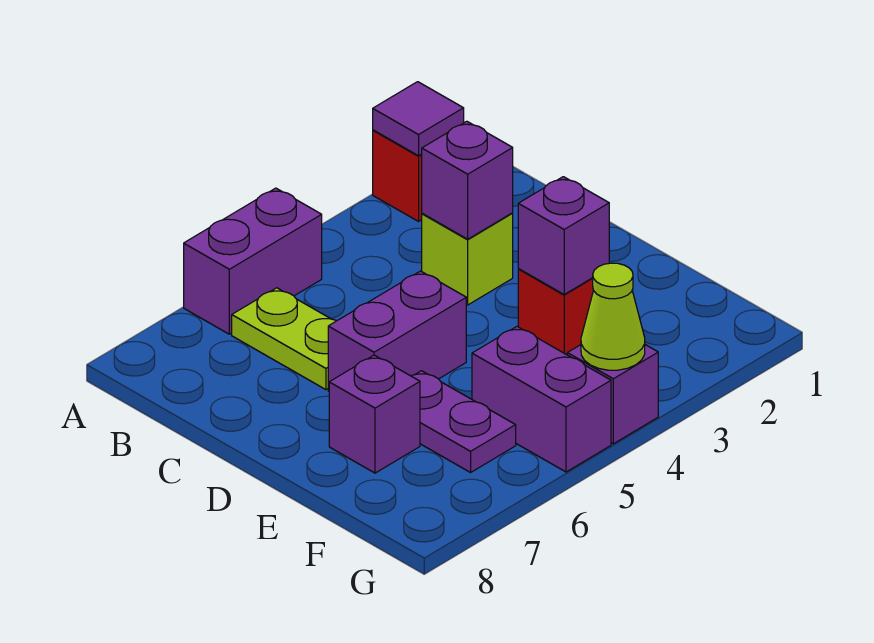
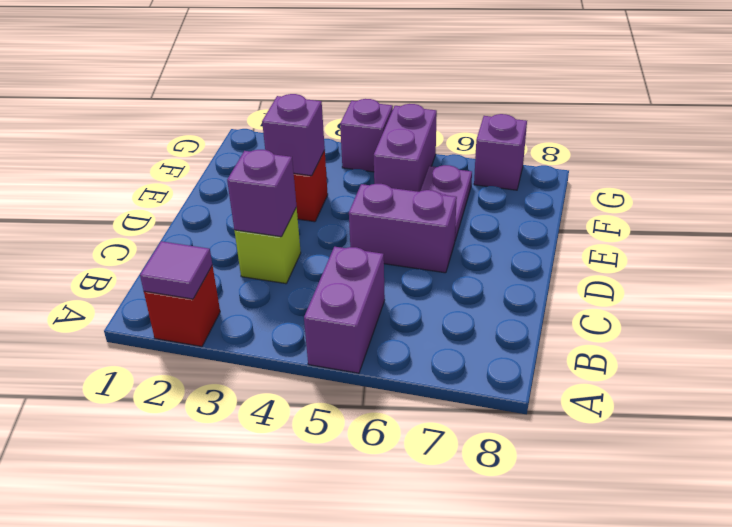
purple brick A5:A6 level 1 -> purple brick A5:B5 level 1
lime plate B6:C6 level 1 -> none
purple brick E7 level 1 -> purple brick G7 level 1
lime cone G4 level 2 -> none

